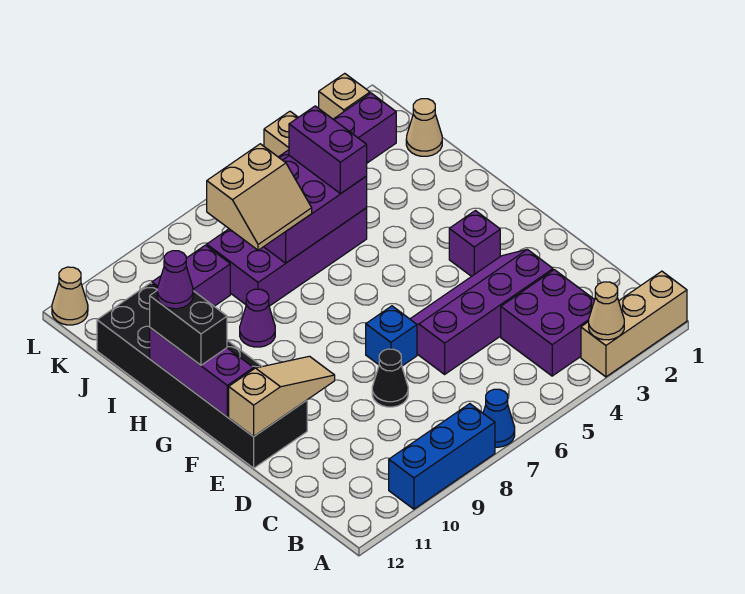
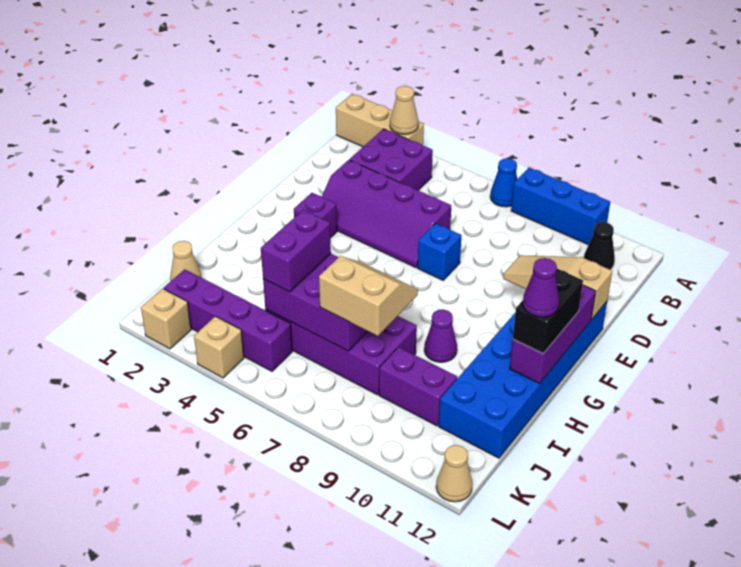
black cone D8 level 1 -> black cone B11 level 1
black brick E11:J12 level 1 -> blue brick E11:J12 level 1

